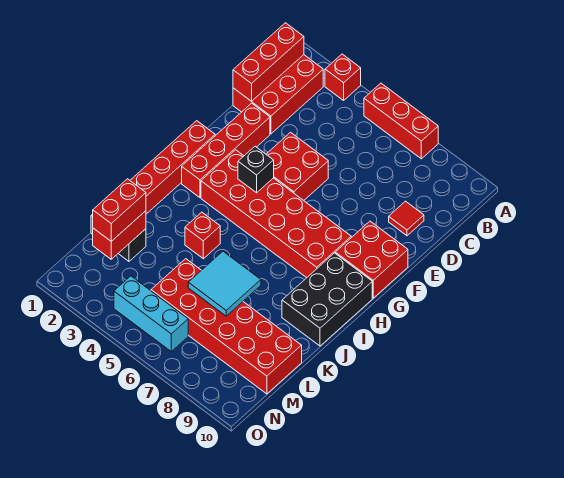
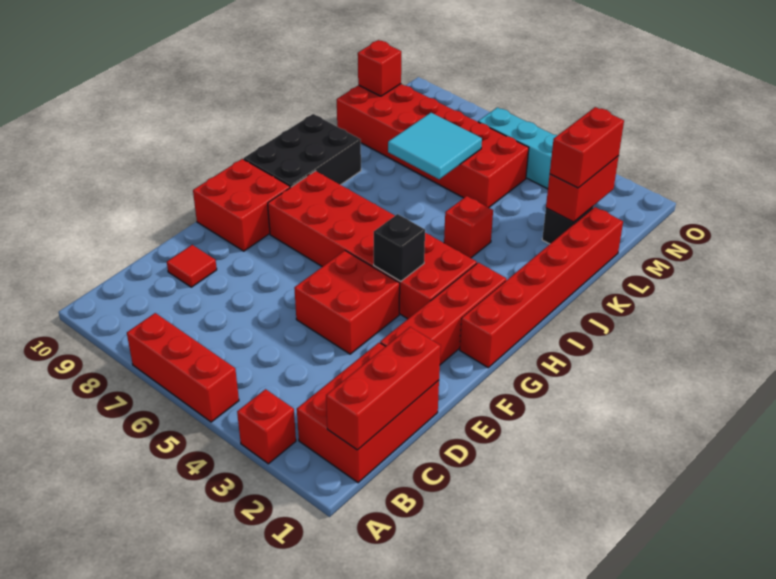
none -> red brick M10 level 2

